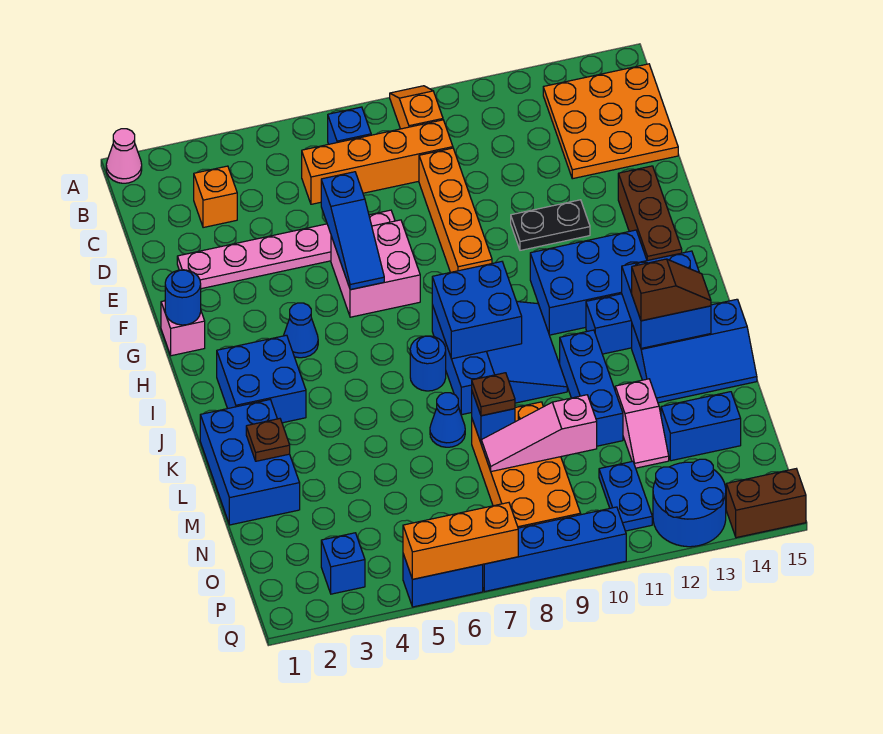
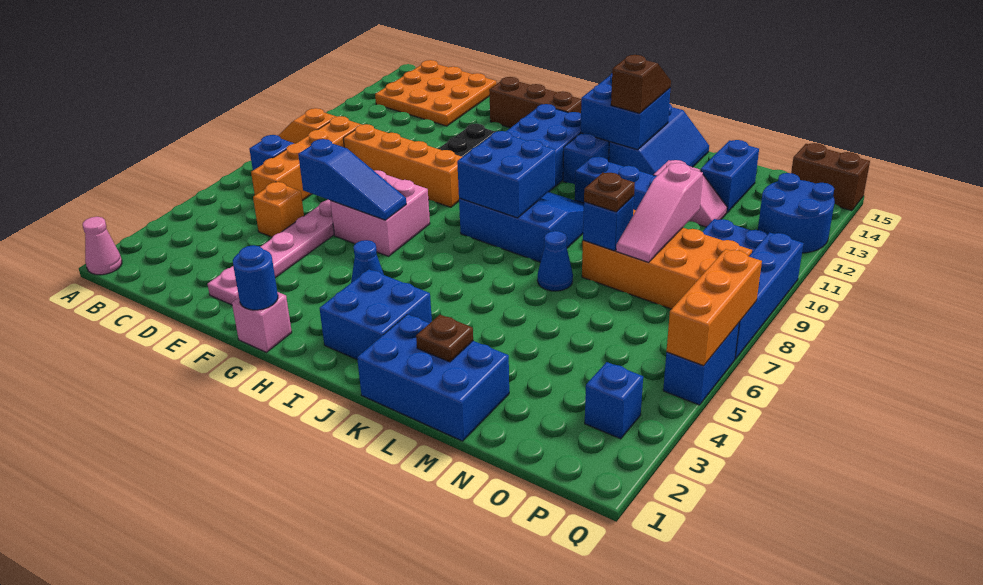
orange brick C3 level 1 -> orange brick D5 level 1
blue round brick J7 level 1 -> none
brown brick Q14:Q15 level 1 -> brown brick P15:Q15 level 1

